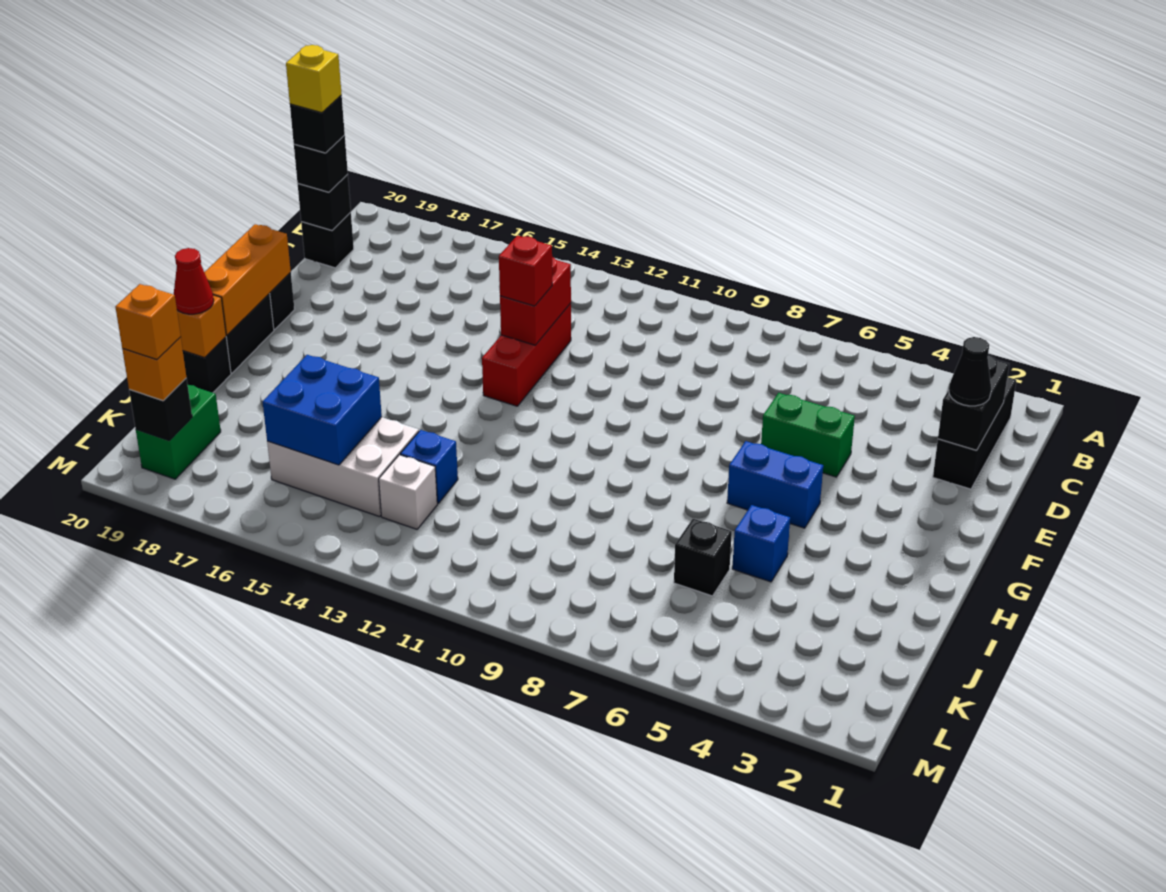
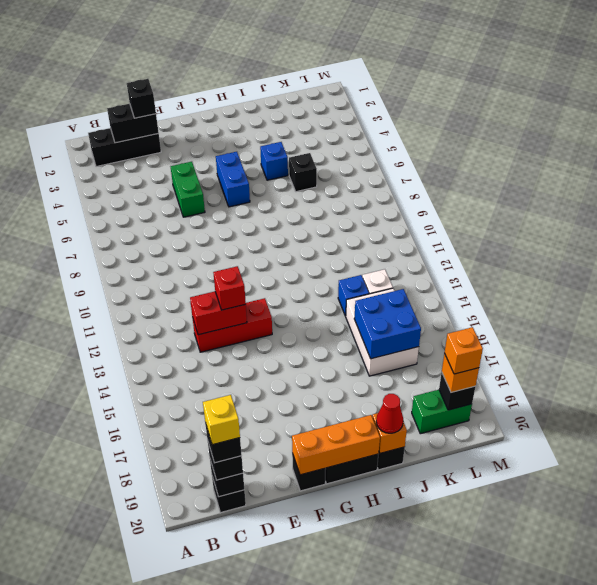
black cone D2 level 3 -> black brick D2 level 3

